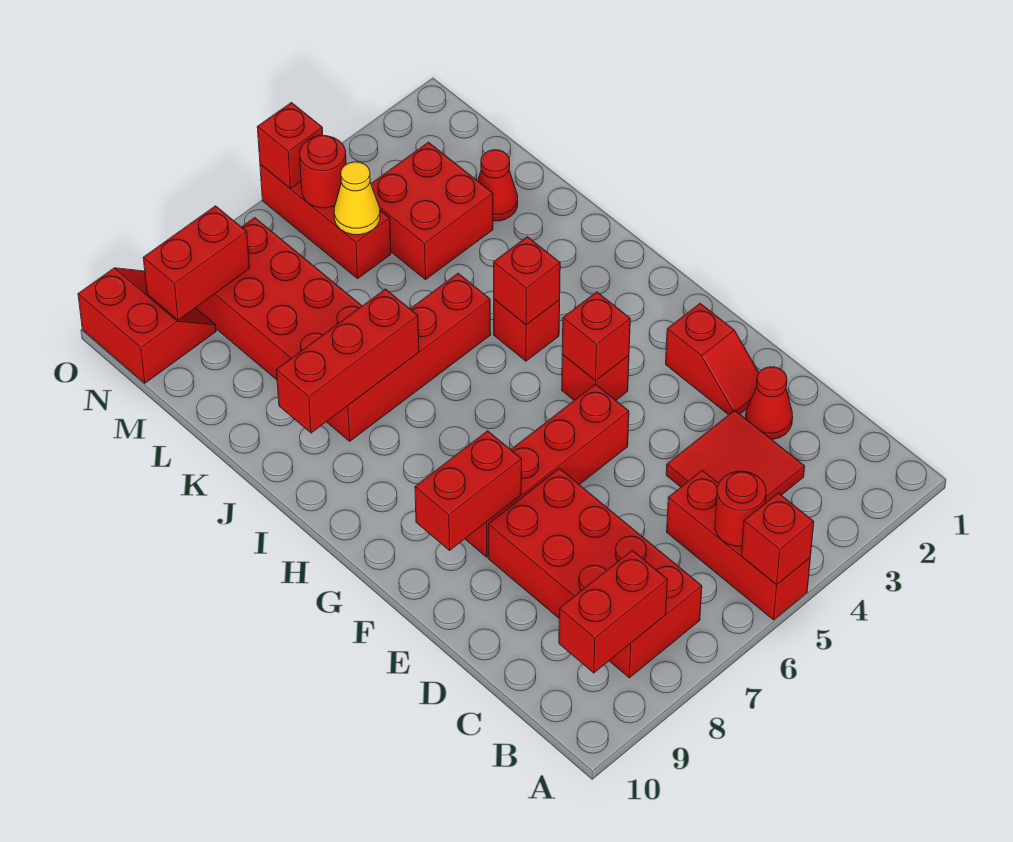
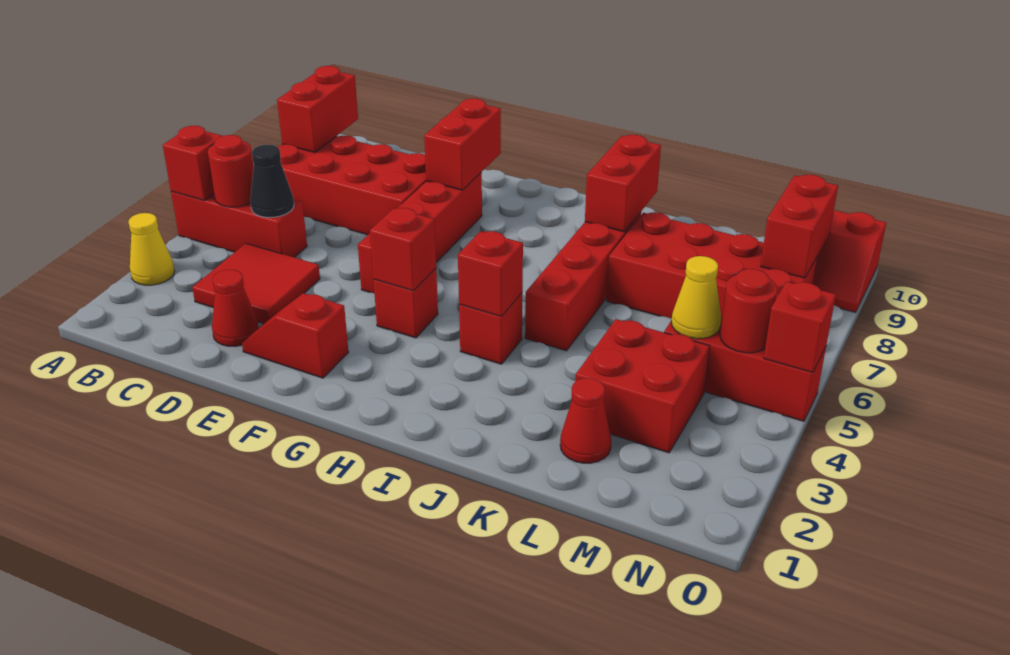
none -> yellow cone A3 level 1
none -> black cone C5 level 2
red brick J7:J9 level 2 -> red brick J8:J9 level 2

